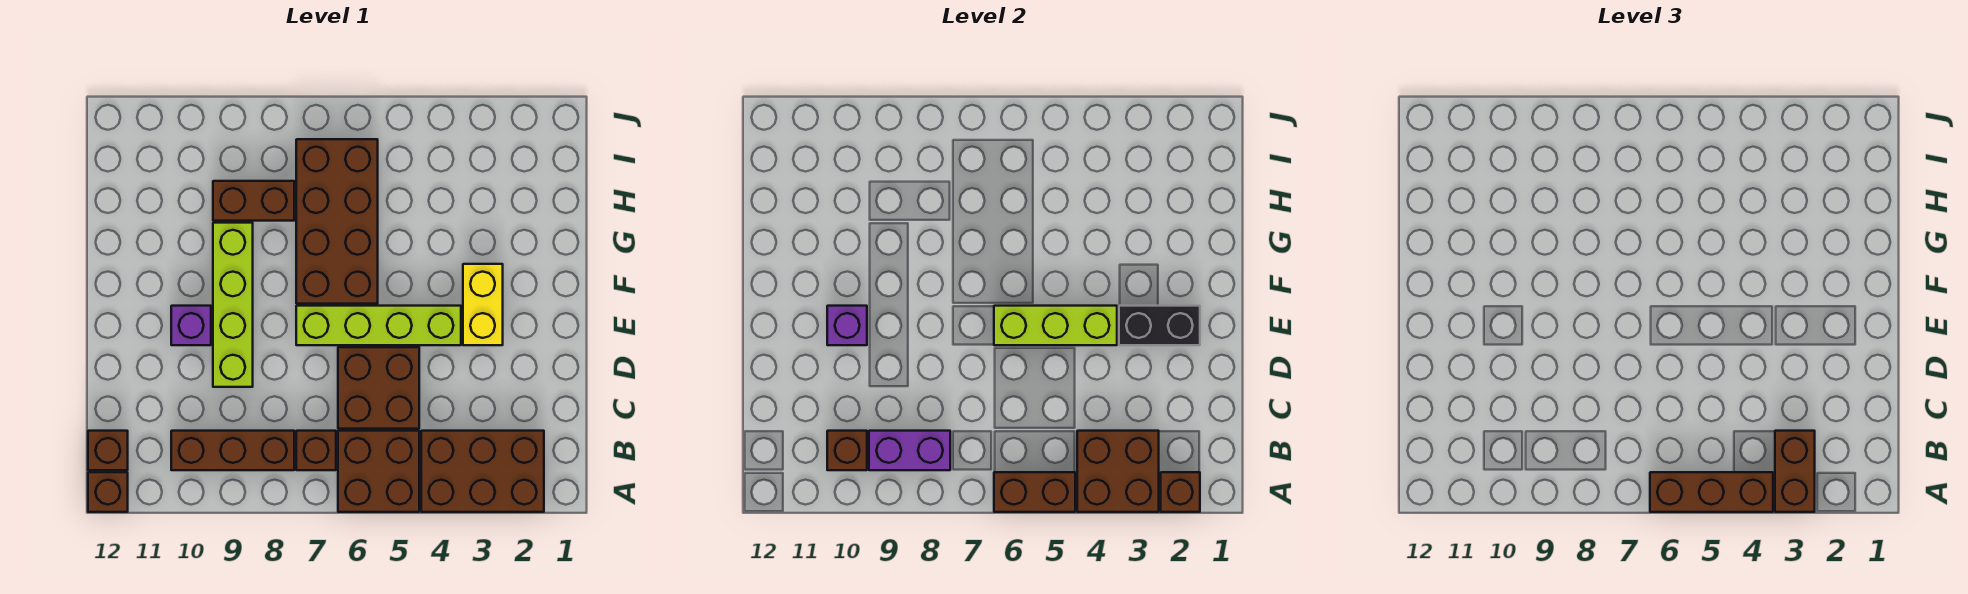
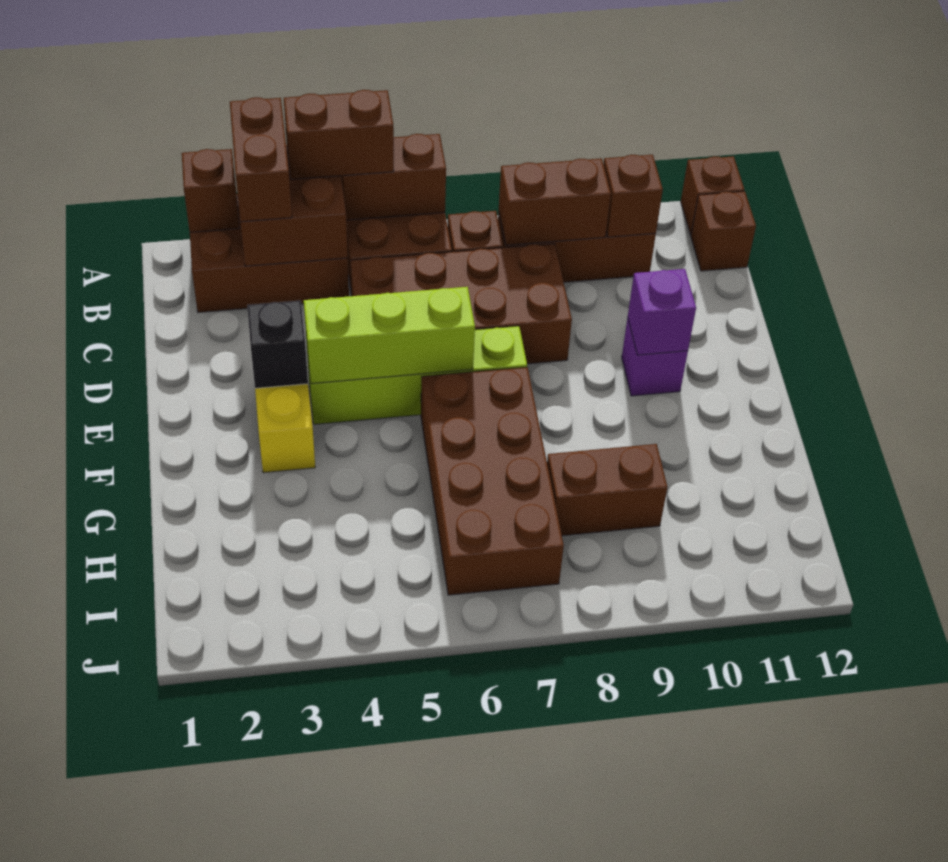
brown brick A4:A6 level 3 -> brown brick A4:A5 level 3
purple brick B8:B9 level 2 -> brown brick B8:B9 level 2
brown brick C5:D6 level 1 -> brown brick C5:D8 level 1
lime brick D9:G9 level 1 -> none
black brick E2:E3 level 2 -> black brick E3 level 2

